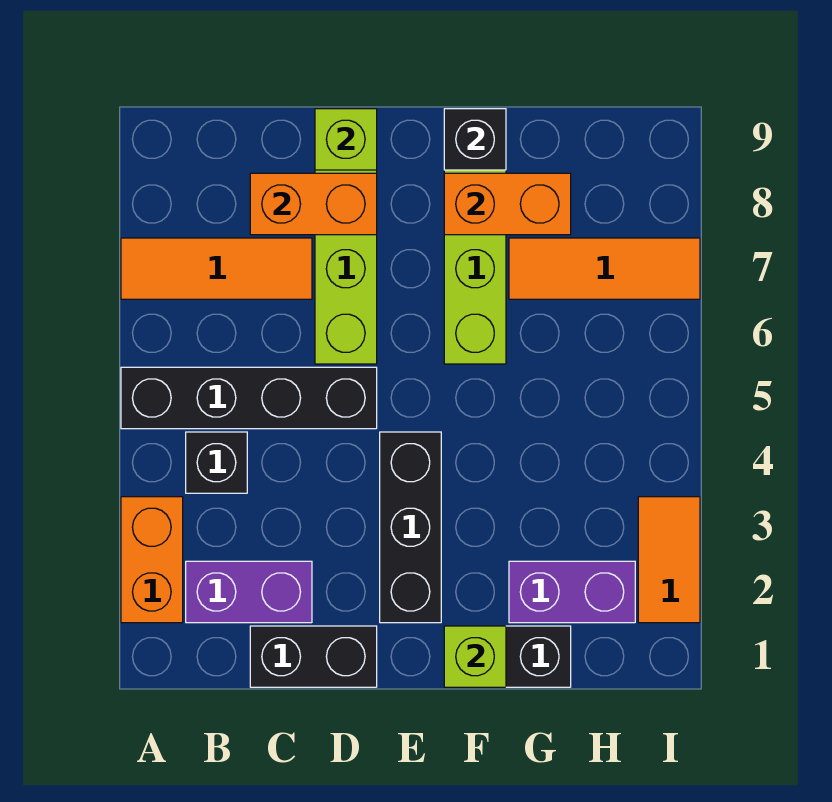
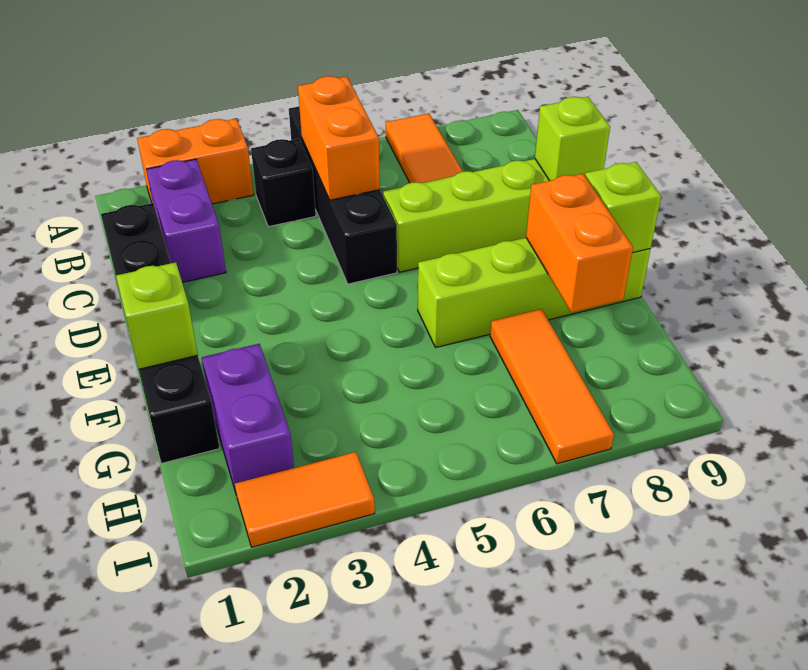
orange brick C8:D8 level 2 -> orange brick B5:C5 level 2
black brick E2:E4 level 1 -> none
black brick F9 level 2 -> lime brick F9 level 2

